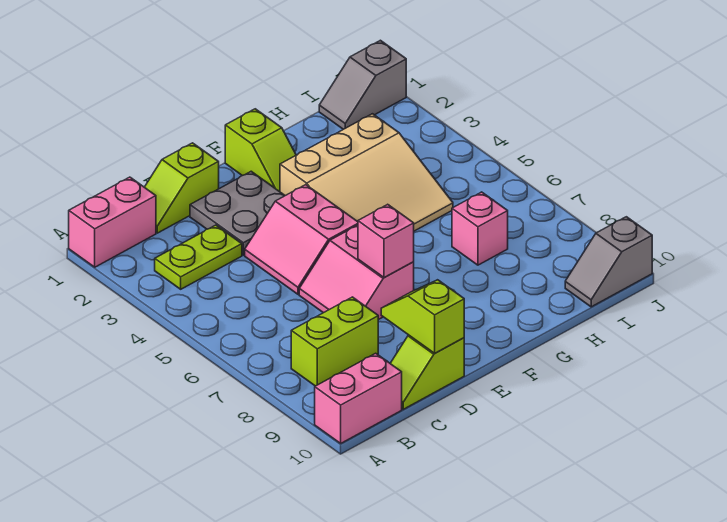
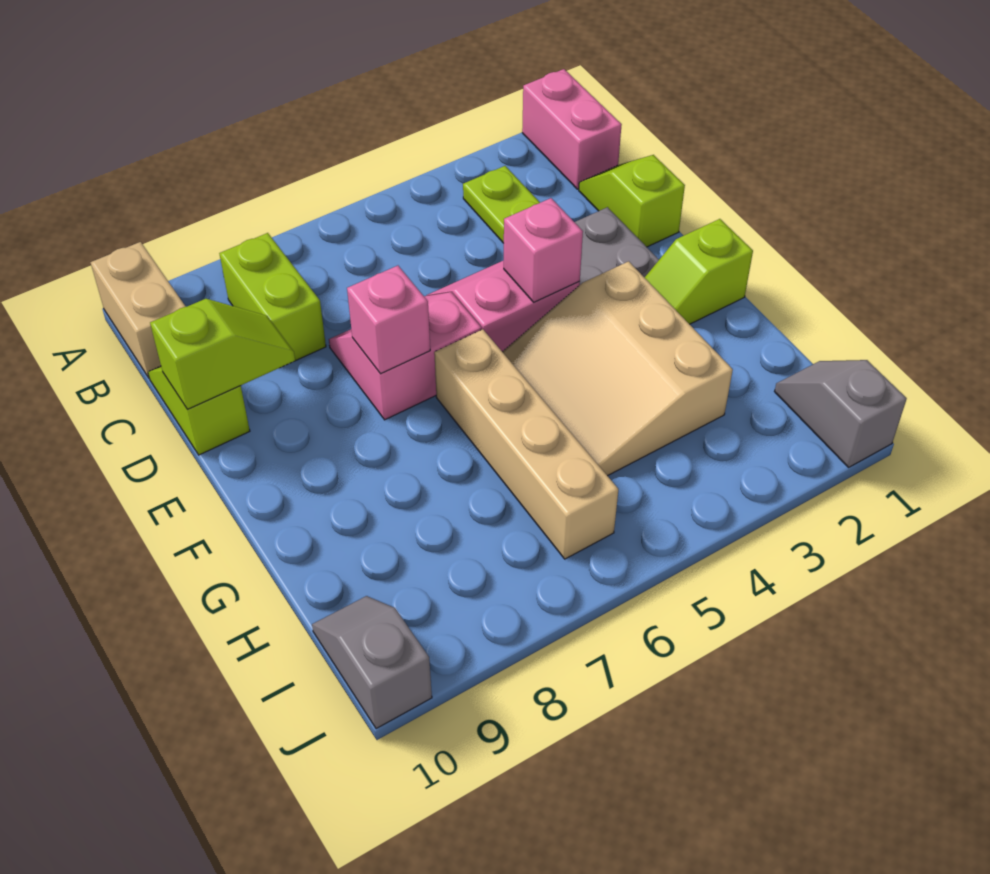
pink brick A10:B10 level 1 -> tan brick A10:B10 level 1
none -> tan brick F6:I6 level 1
pink brick H7 level 1 -> pink brick E4 level 2

